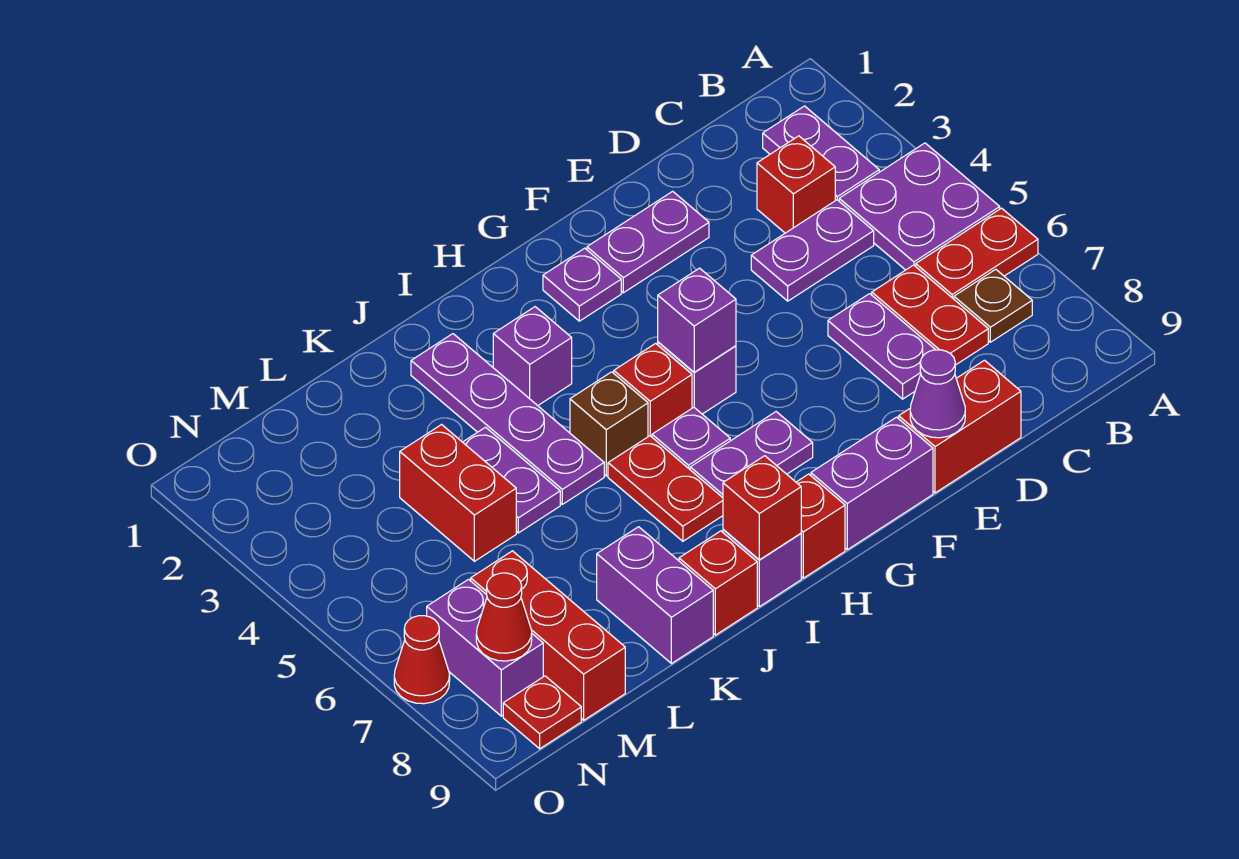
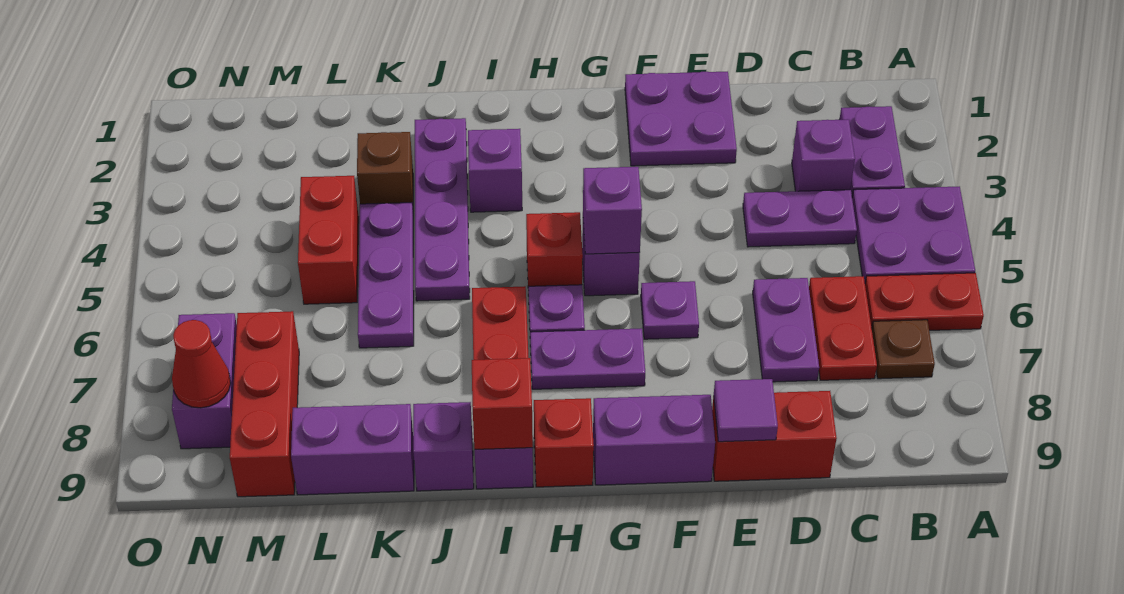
red brick C3 level 1 -> purple brick C3 level 1
purple plate E2:F2 level 1 -> purple plate E1:F2 level 1
purple cone E9 level 2 -> purple tile E9 level 2
purple plate G2 level 1 -> purple plate F6 level 1
brown brick I5 level 1 -> brown brick K3 level 1
red brick J9 level 1 -> purple brick J9 level 1
purple plate K4:K5 level 1 -> purple plate K4:K6 level 1
purple brick K8:K9 level 1 -> purple brick K9:L9 level 1
red plate N9 level 1 -> none
red cone O7 level 1 -> none

